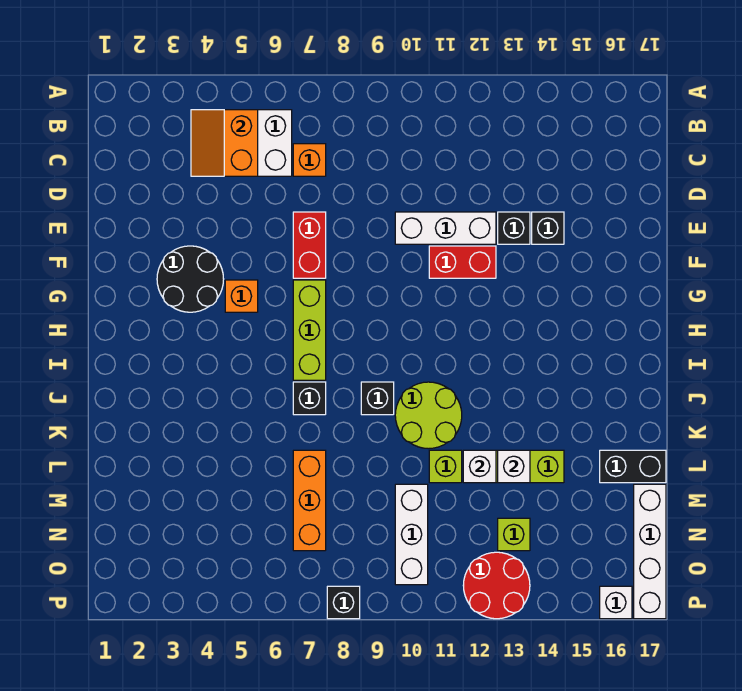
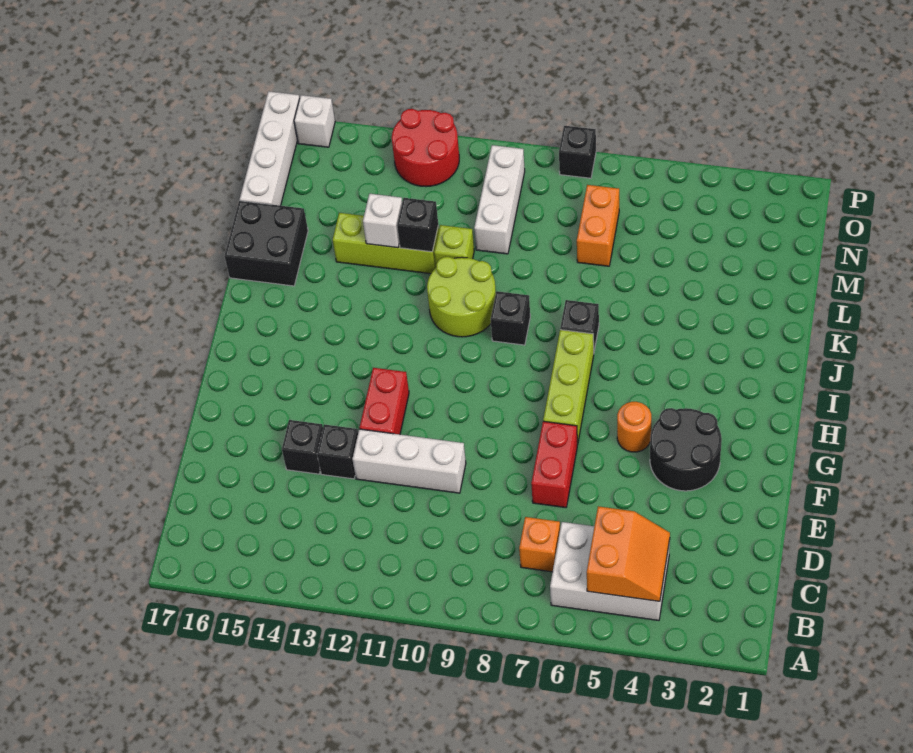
red brick F11:F12 level 1 -> red brick F12:G12 level 1
orange brick G5 level 1 -> orange round brick G5 level 1
orange brick L7:N7 level 1 -> orange brick M7:N7 level 1
white brick L12 level 2 -> black brick L12 level 2
black brick L16:L17 level 1 -> black brick K16:L17 level 1
lime brick N13 level 1 -> none

